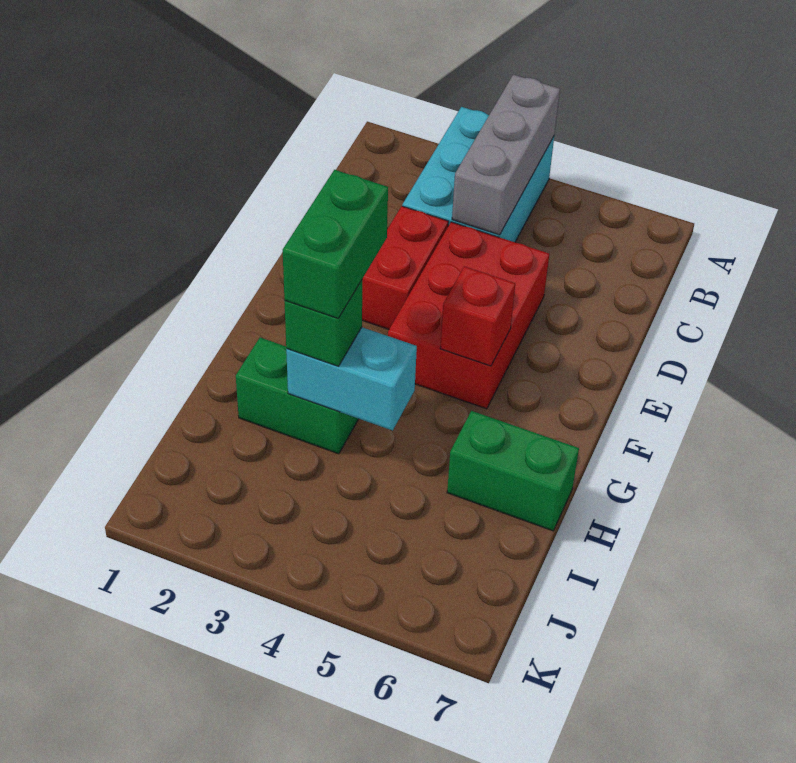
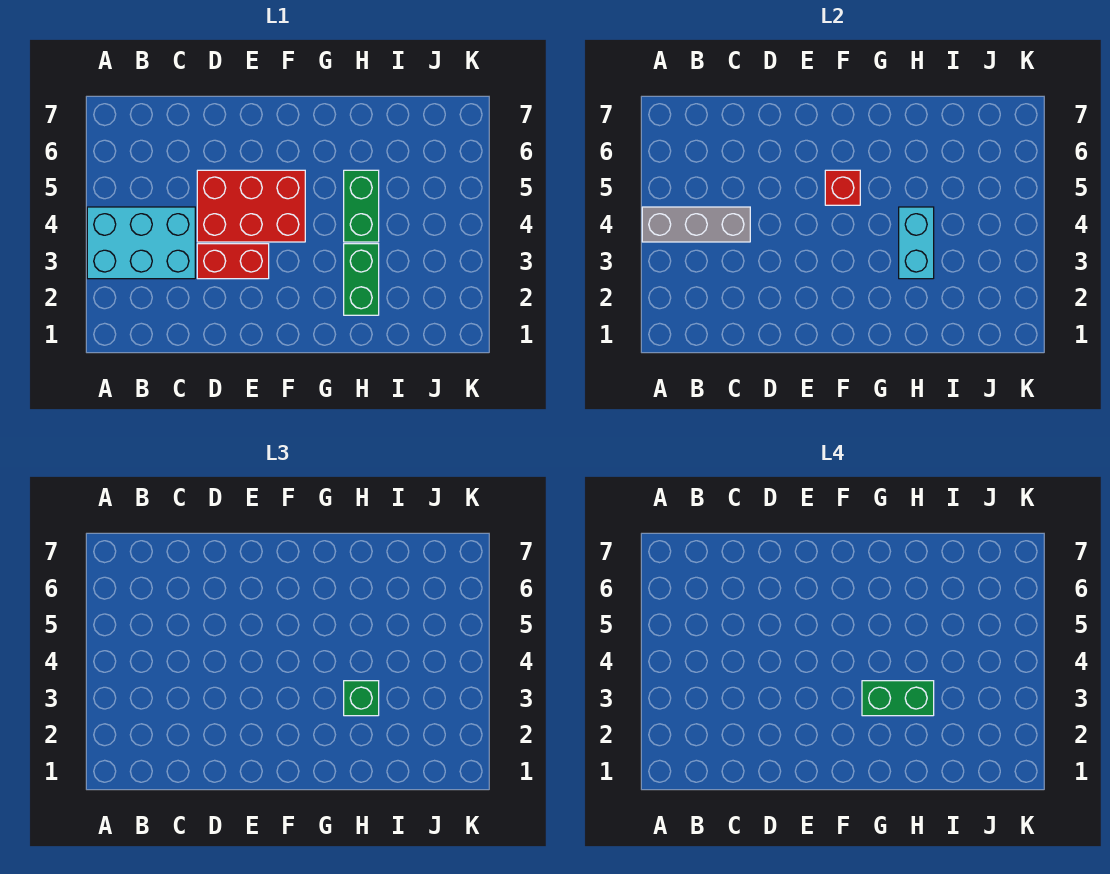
green brick H6:H7 level 1 -> green brick H4:H5 level 1

